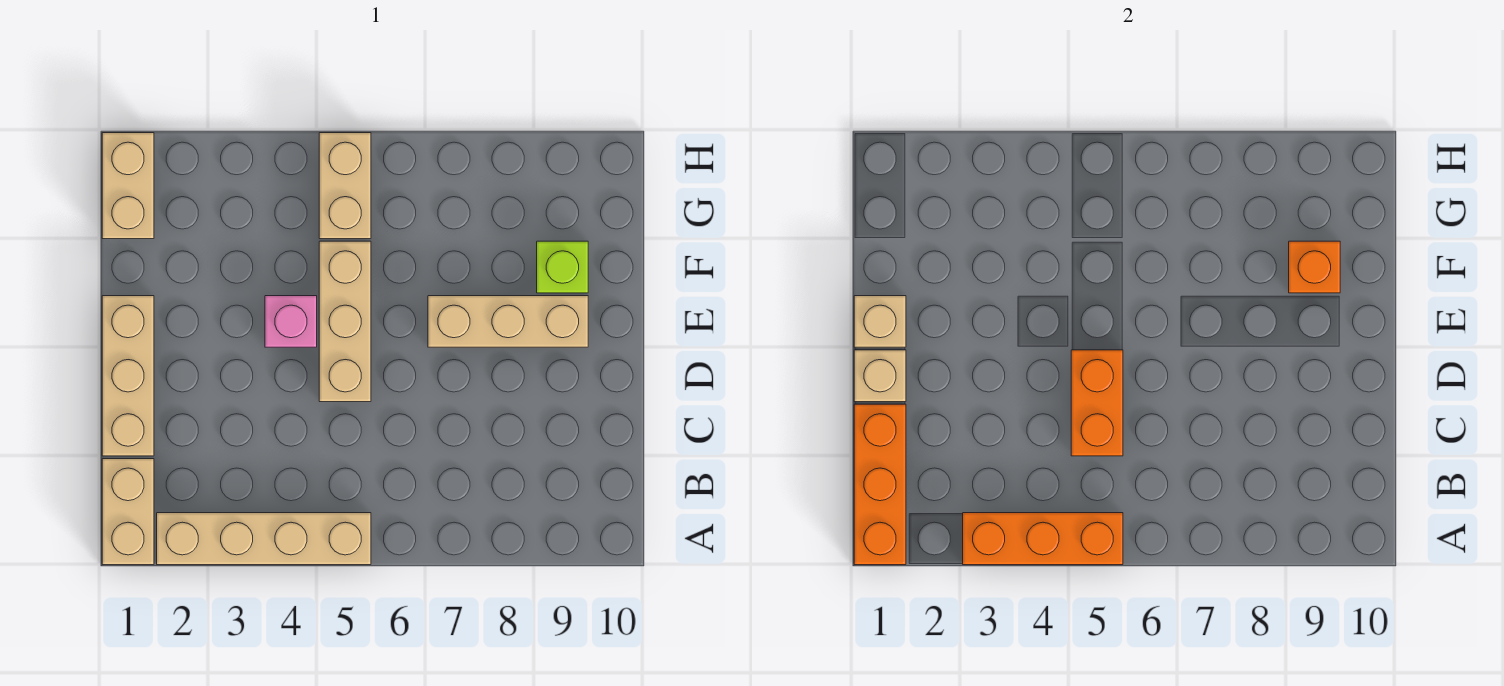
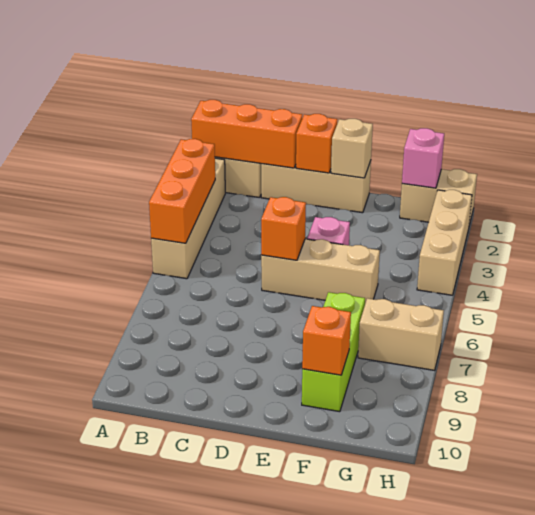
orange brick C5:D5 level 2 -> orange brick D5 level 2
tan brick D1 level 2 -> orange brick D1 level 2
tan brick E7:E9 level 1 -> tan brick H2:H4 level 1
lime brick F9 level 1 -> lime brick F7:F9 level 1
none -> pink brick G1 level 2
tan brick G5:H5 level 1 -> tan brick G7:H7 level 1

